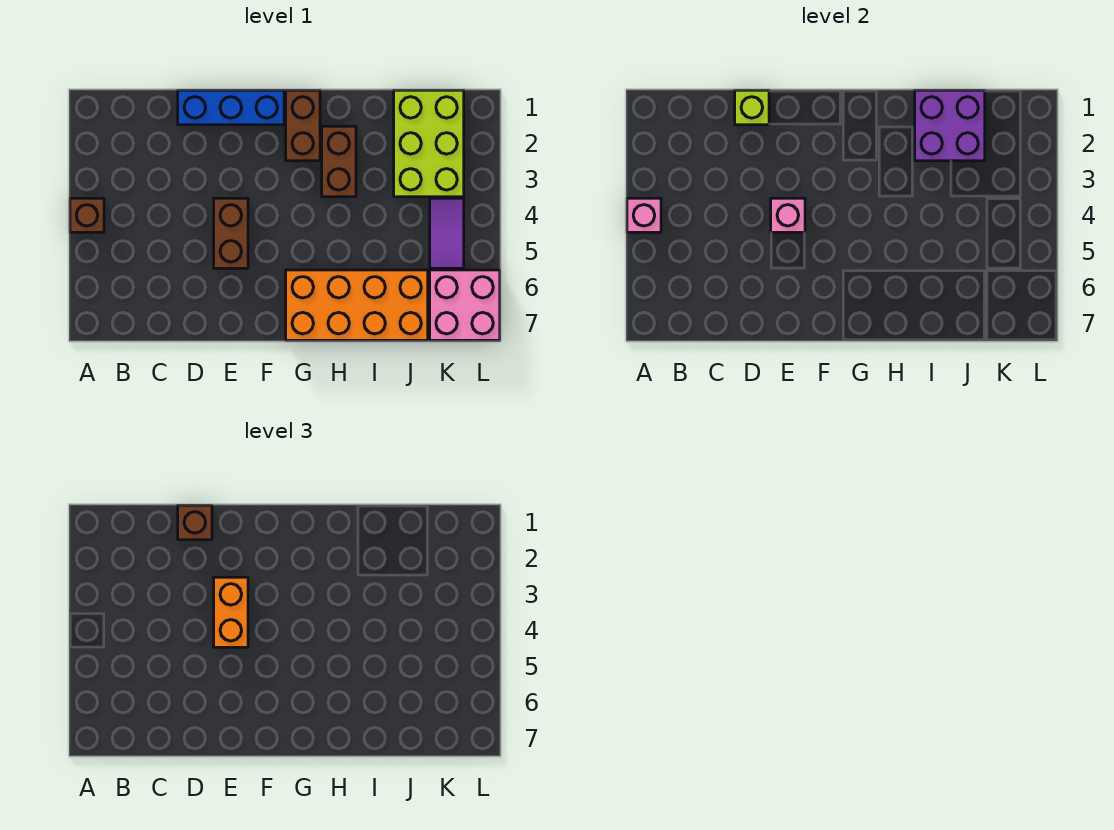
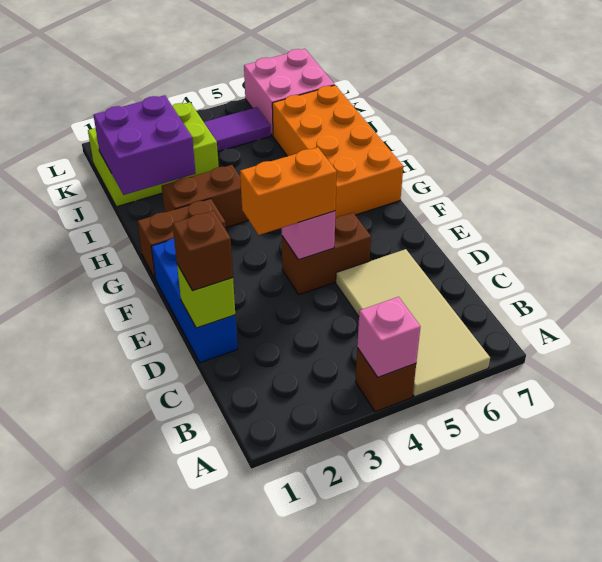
none -> tan tile A5:D6 level 1

